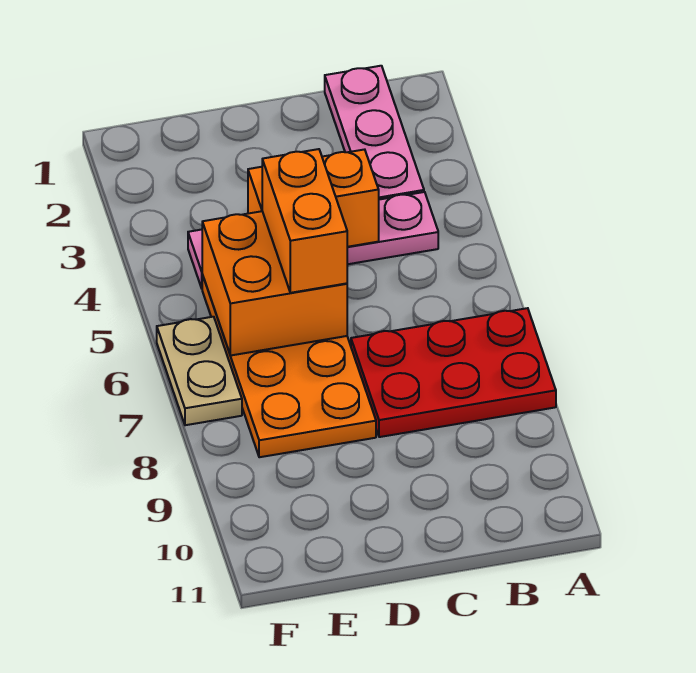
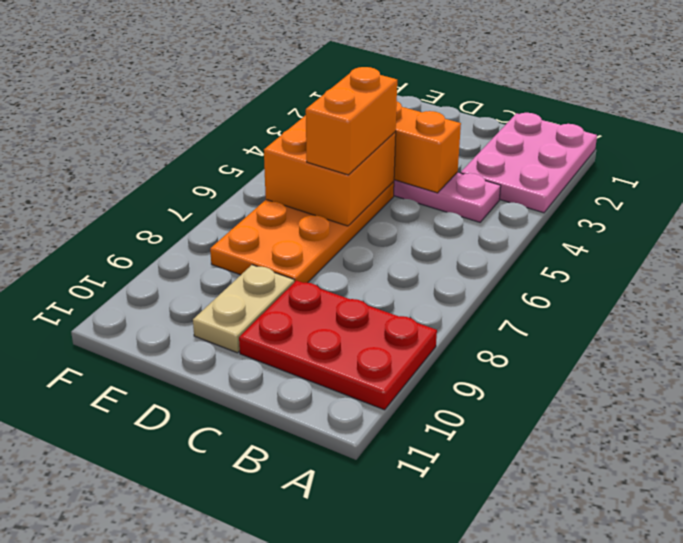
red plate A7:C8 level 1 -> red plate A9:C10 level 1
pink plate B1:B3 level 1 -> pink plate A1:B3 level 1
tan plate F6:F7 level 1 -> tan plate D9:D10 level 1

